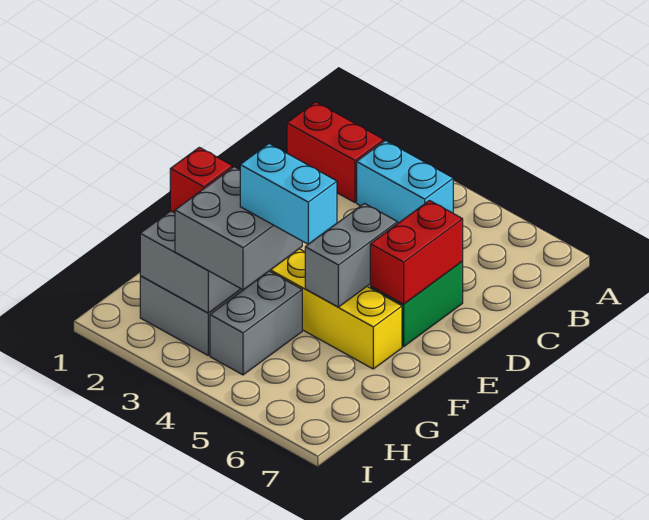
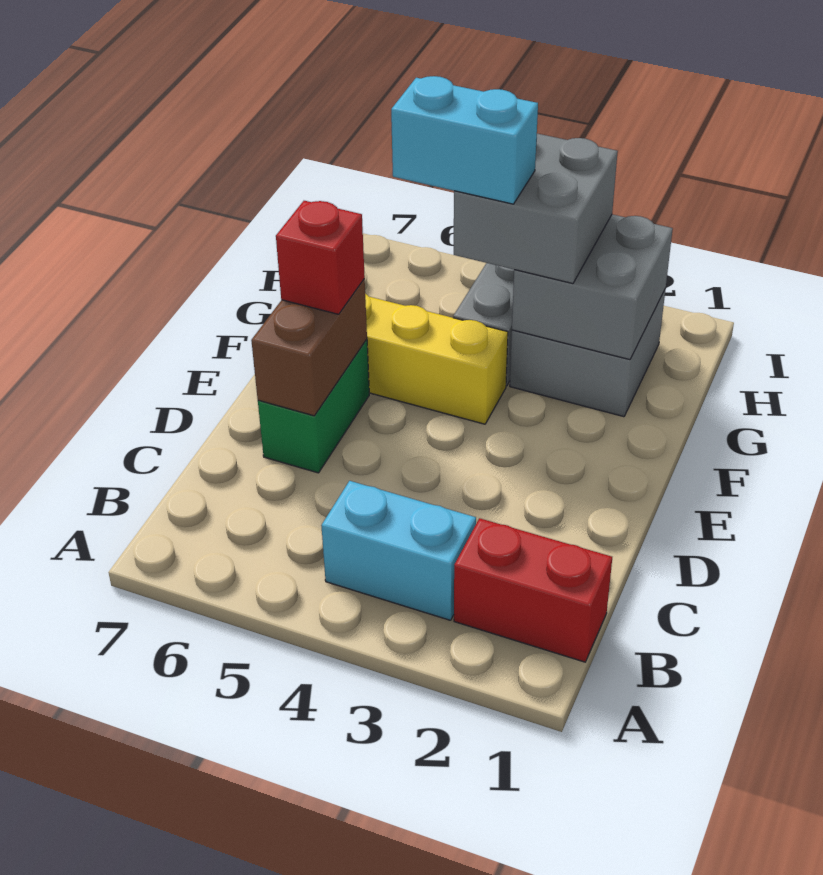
red brick D6:E6 level 2 -> brown brick D6:E6 level 2
grey brick E5:F5 level 2 -> none
red brick G2 level 3 -> red brick E6 level 3

